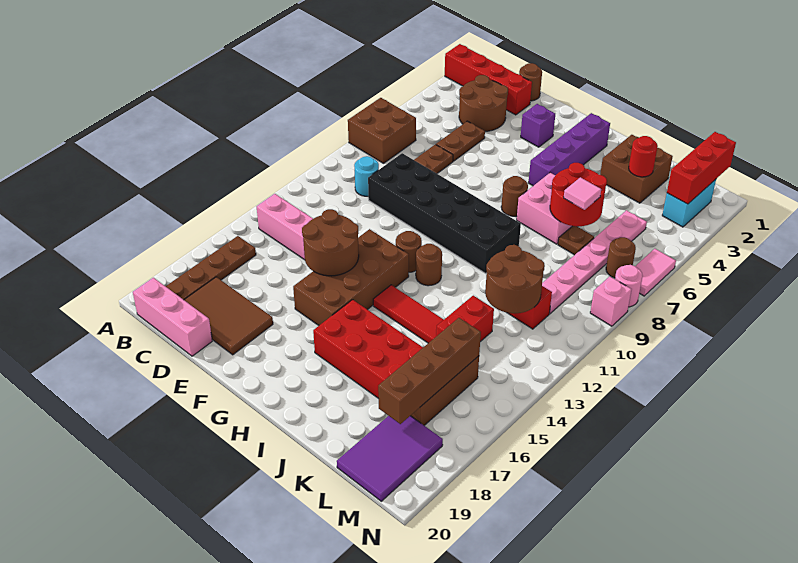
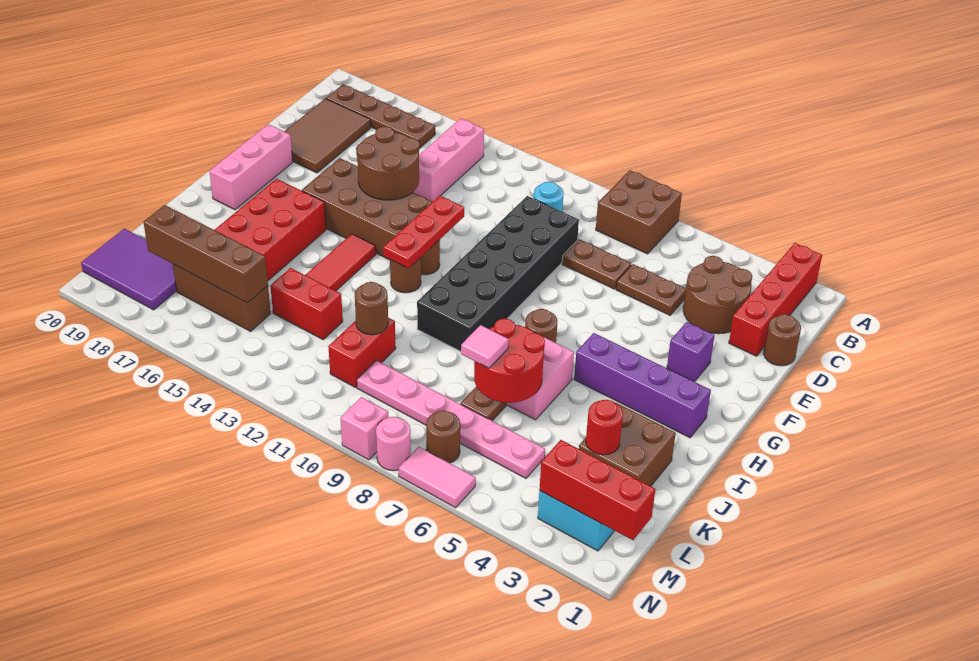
pink brick B20:D20 level 1 -> pink brick F19:H19 level 1
none -> red plate F12:H12 level 2
brown round brick K11:L12 level 2 -> brown round brick K11 level 2

